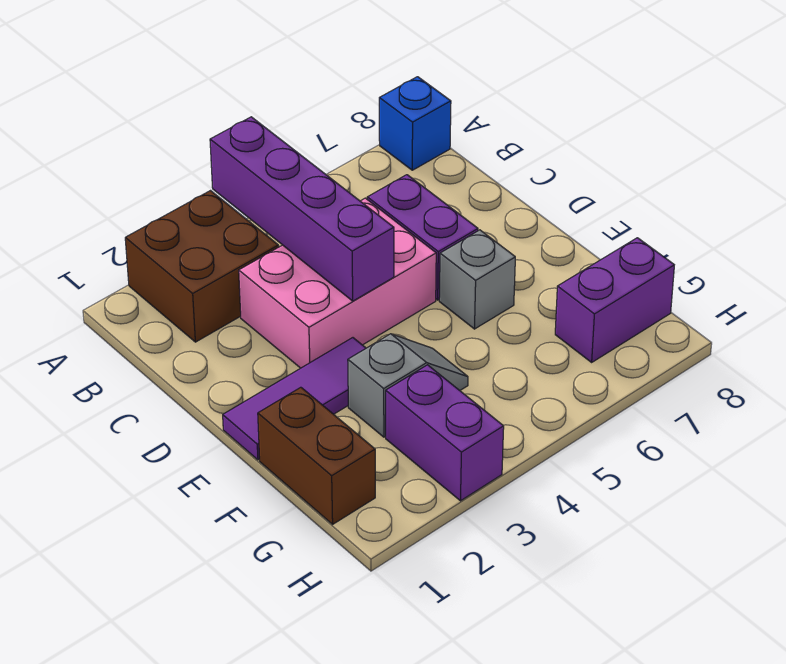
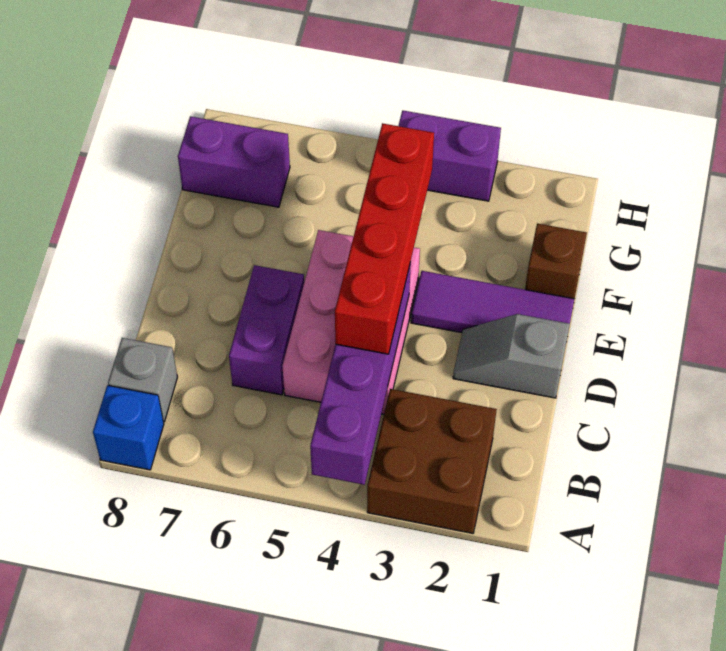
pink brick C3:D5 level 1 -> pink brick C4:E5 level 1
none -> red brick C4:F4 level 3
grey brick E6 level 1 -> grey brick B8 level 1
brown brick F1:G1 level 1 -> brown brick F1 level 1
grey slope F3:F4 level 1 top 3 -> grey slope D1:D2 level 1 top 1
purple brick G3:H3 level 1 -> purple brick H3:H4 level 1

